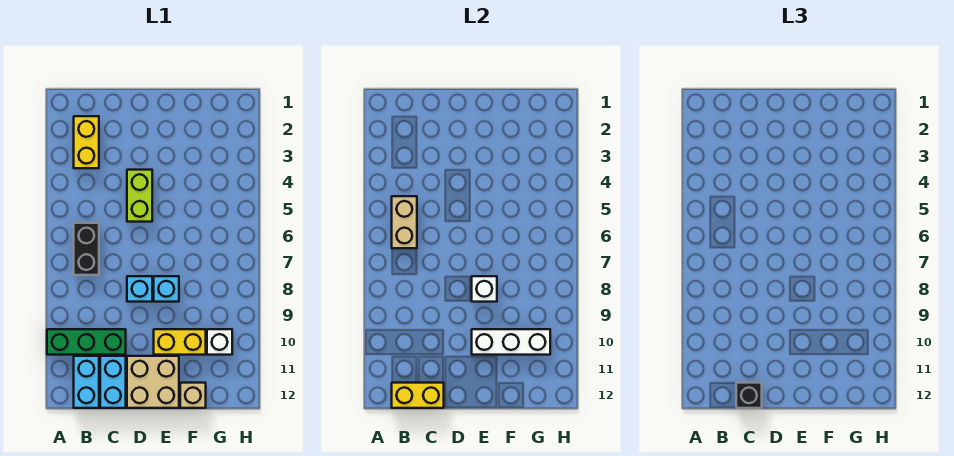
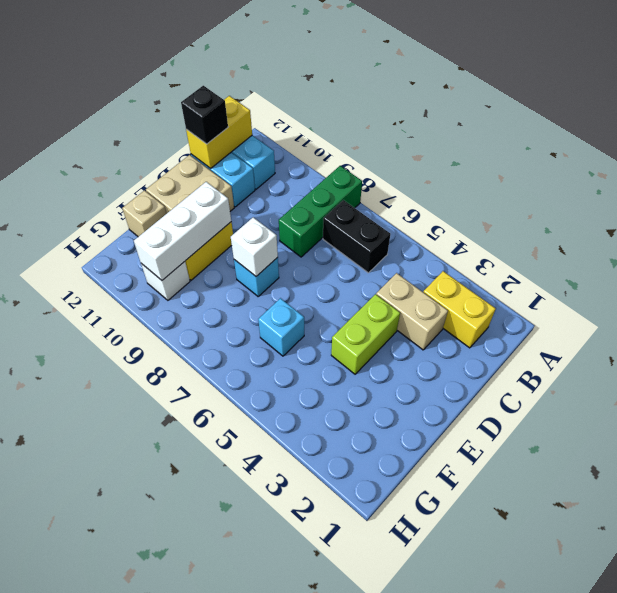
green brick A10:C10 level 1 -> green brick A8:C8 level 1
tan brick B5:B6 level 2 -> tan brick C3:C4 level 1
lime brick D4:D5 level 1 -> lime brick D4:E4 level 1
cyan brick D8 level 1 -> cyan brick F6 level 1

